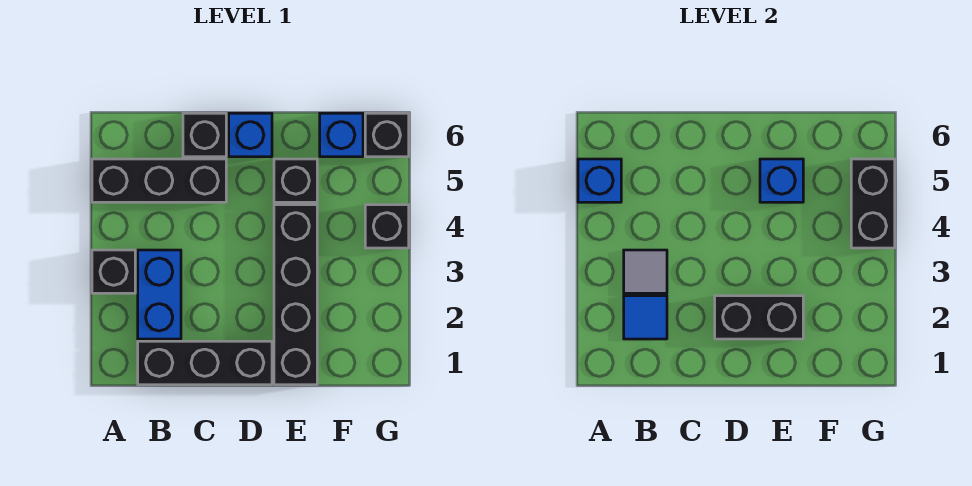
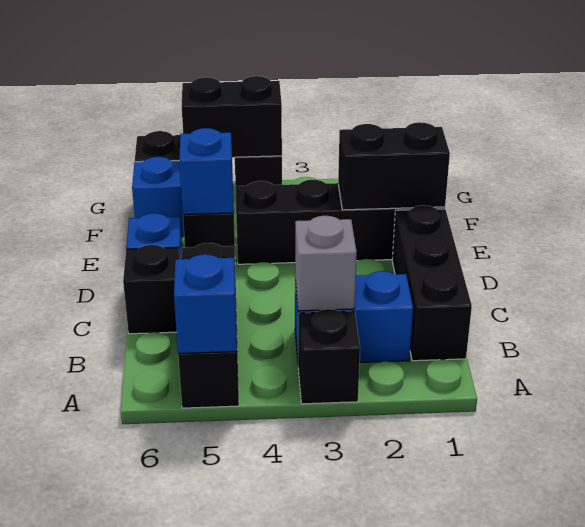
blue tile B2 level 2 -> none
grey tile B3 level 2 -> grey brick B3 level 2
black brick D2:E2 level 2 -> black brick E1:E2 level 2

